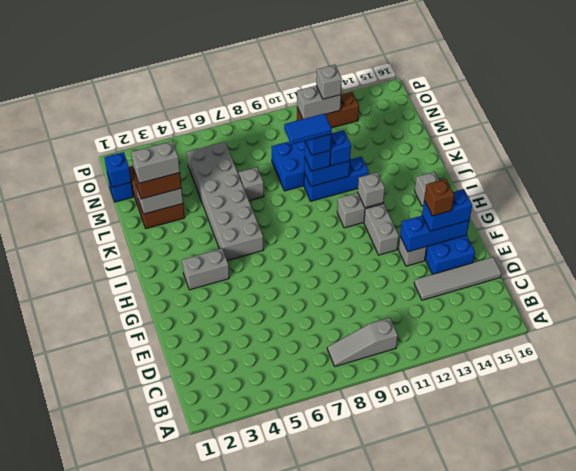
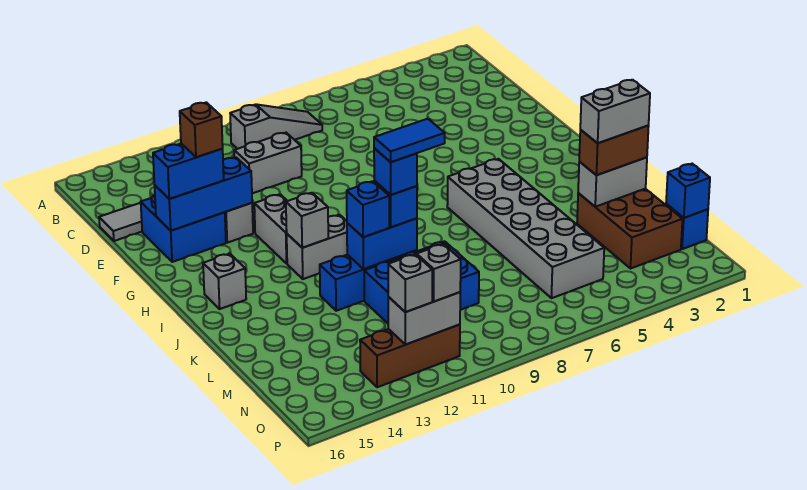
grey brick H3:H4 level 1 -> grey brick D10:D11 level 1
grey brick L7 level 1 -> grey brick O11 level 3

